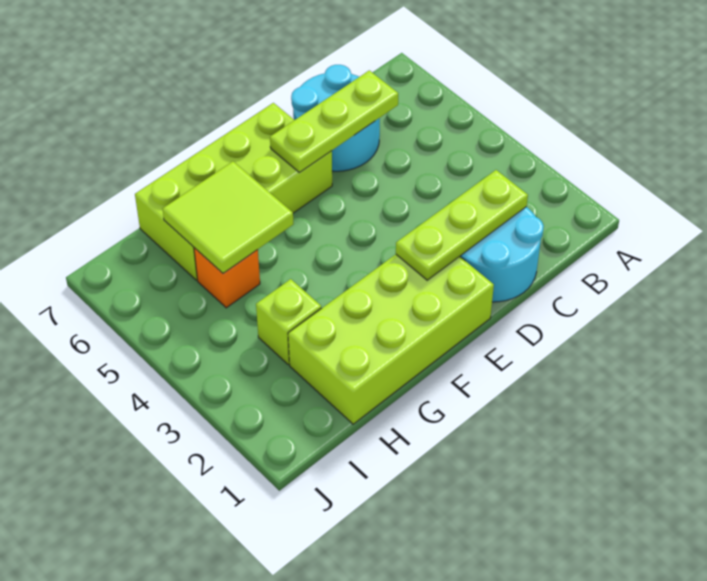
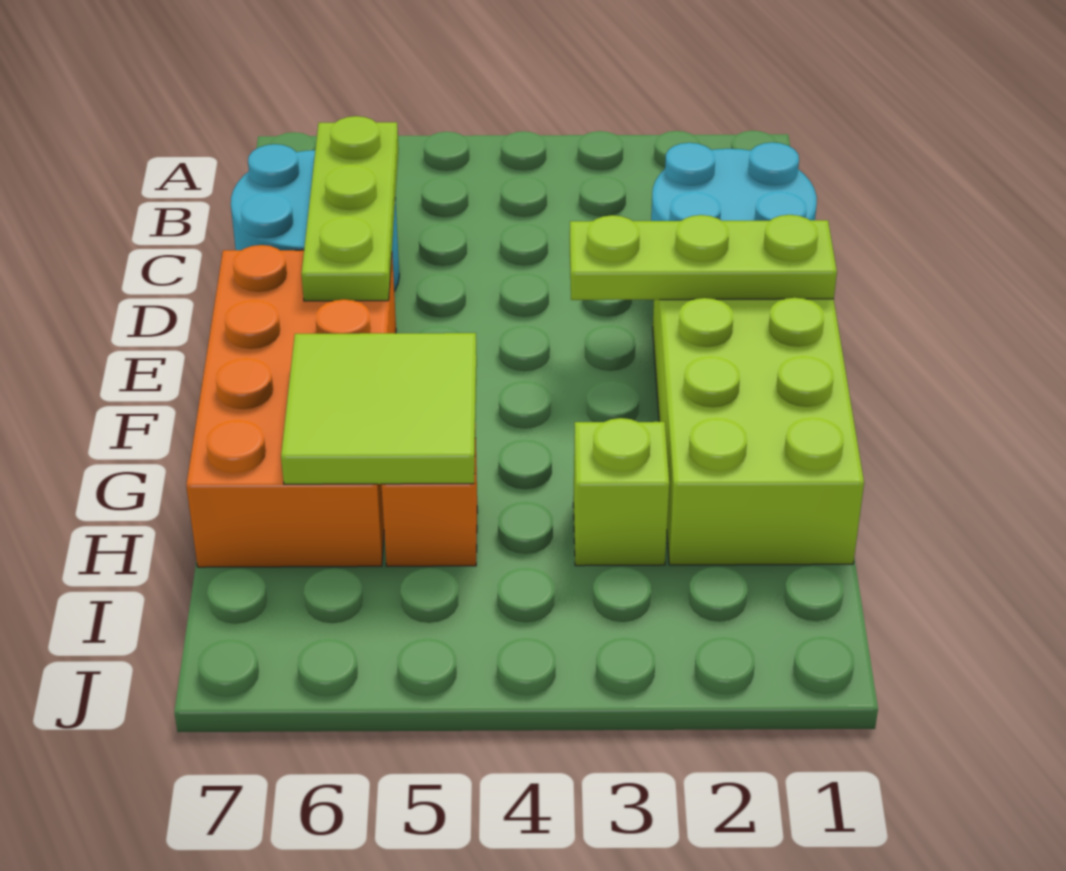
lime plate C2:E2 level 2 -> lime plate E1:E3 level 2
lime brick E6:H7 level 1 -> orange brick E6:H7 level 1

